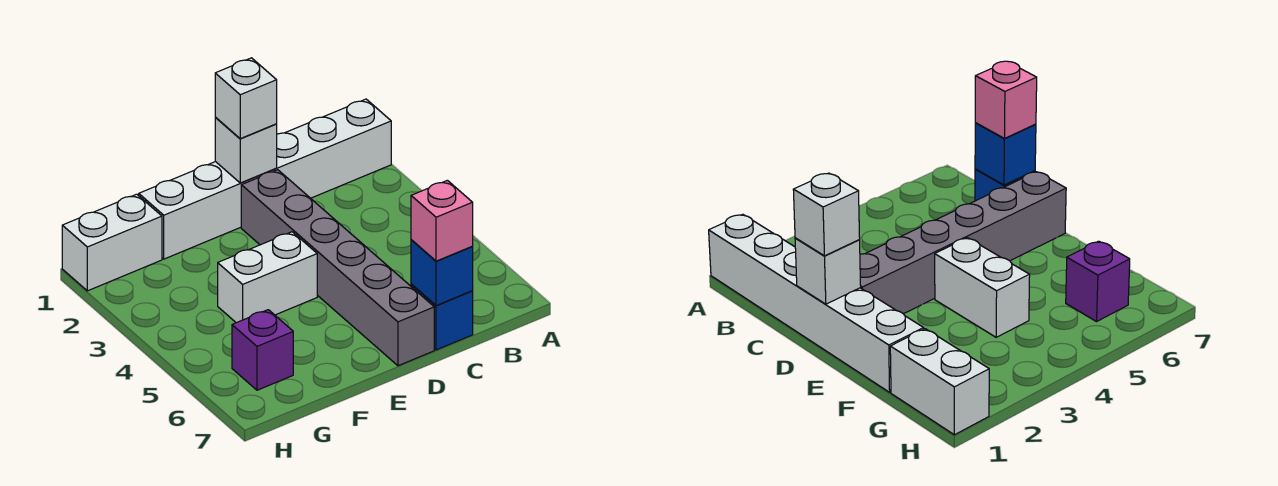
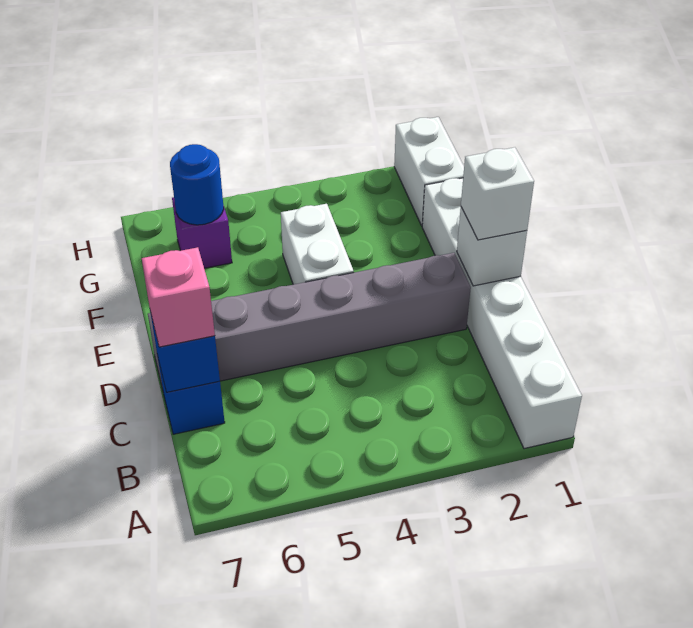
none -> blue round brick G6 level 2

